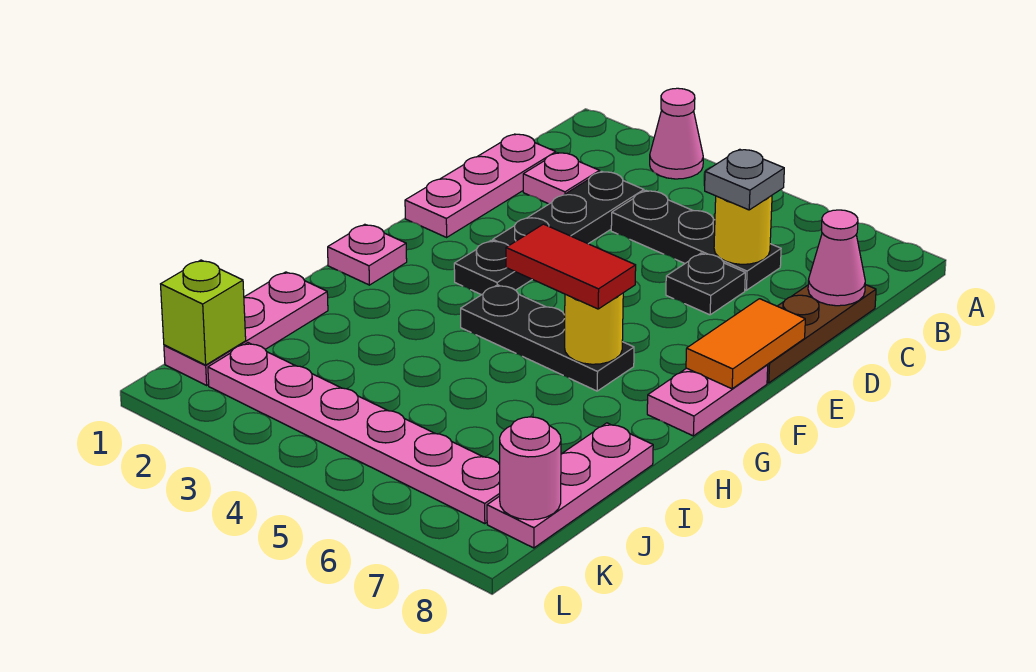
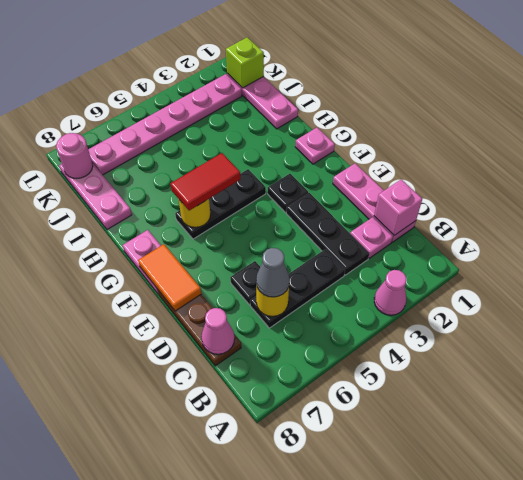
none -> pink brick C1 level 2
grey plate C6 level 3 -> grey cone C6 level 3

